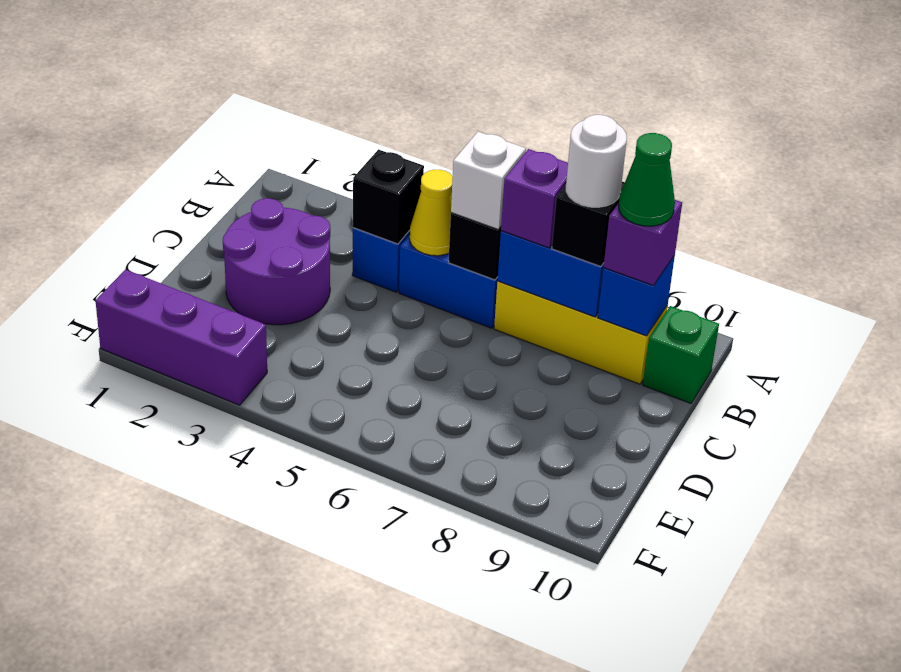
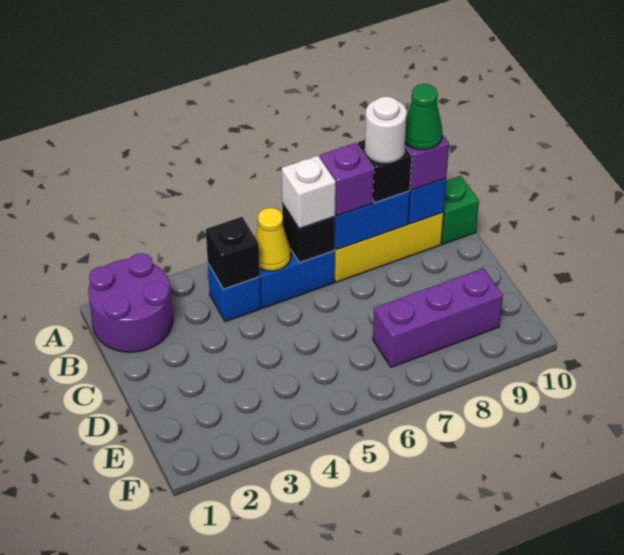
purple round brick C2:D3 level 1 -> purple round brick A1:B2 level 1
purple brick F1:F3 level 1 -> purple brick E7:E9 level 1

